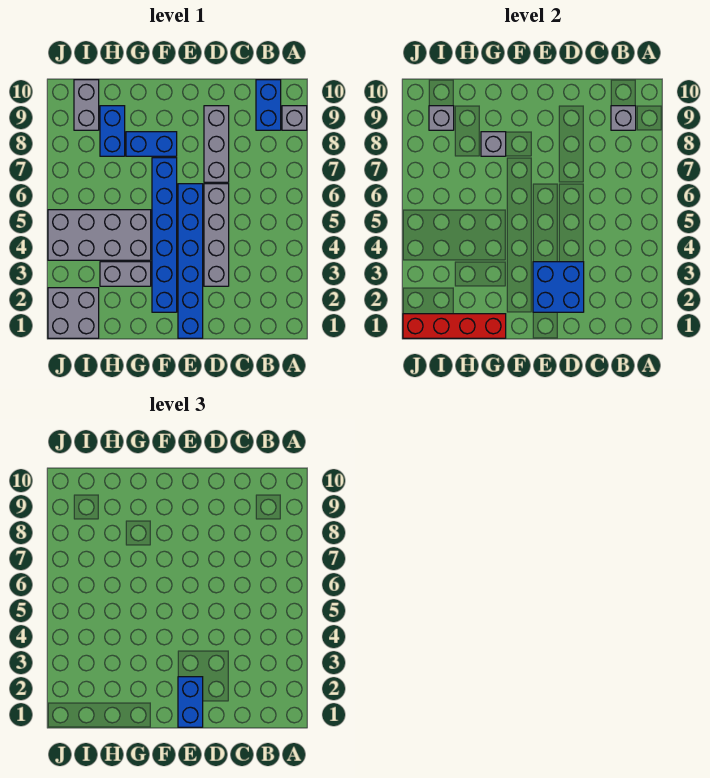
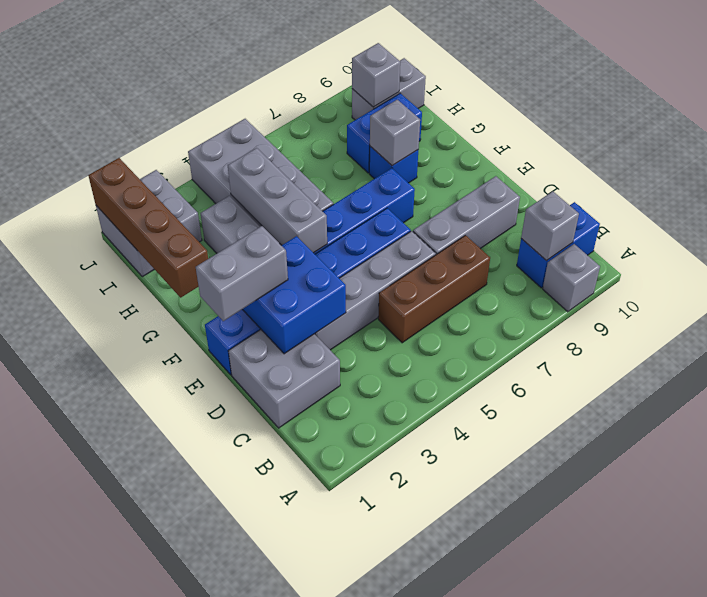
none -> grey brick C1:D2 level 1
none -> brown brick C5:C7 level 1
blue brick E1:E2 level 3 -> grey brick E1:E2 level 3
none -> grey brick F4:H4 level 2
blue brick F8:G8 level 1 -> blue brick G8 level 1
red brick G1:J1 level 2 -> brown brick G1:J1 level 2

